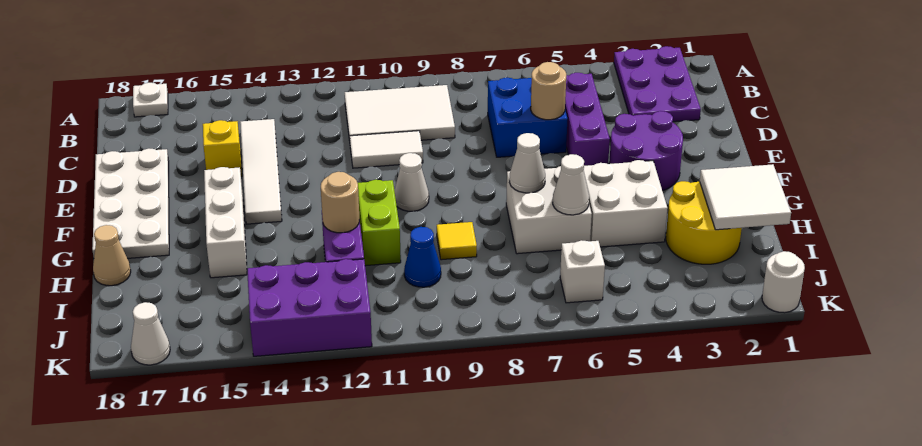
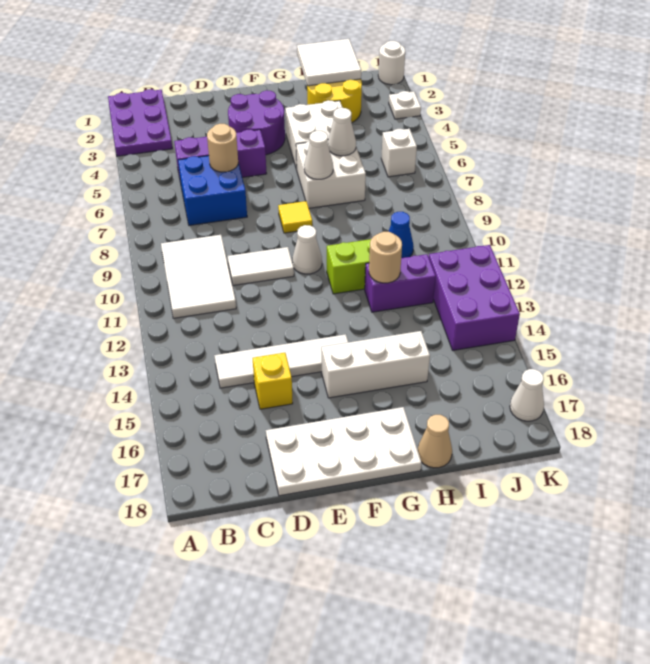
purple plate A2:C3 level 1 -> purple plate A1:B3 level 1
white plate A17 level 1 -> white plate K3 level 1
white tile D10:D11 level 1 -> white tile D10:E10 level 1
yellow tile H9 level 1 -> yellow tile F8 level 1

